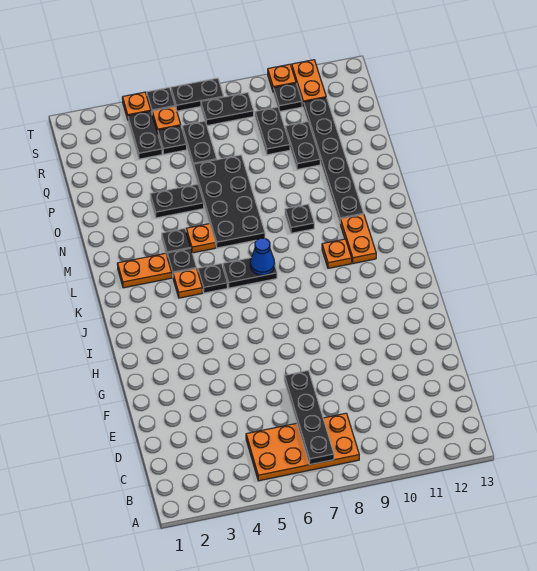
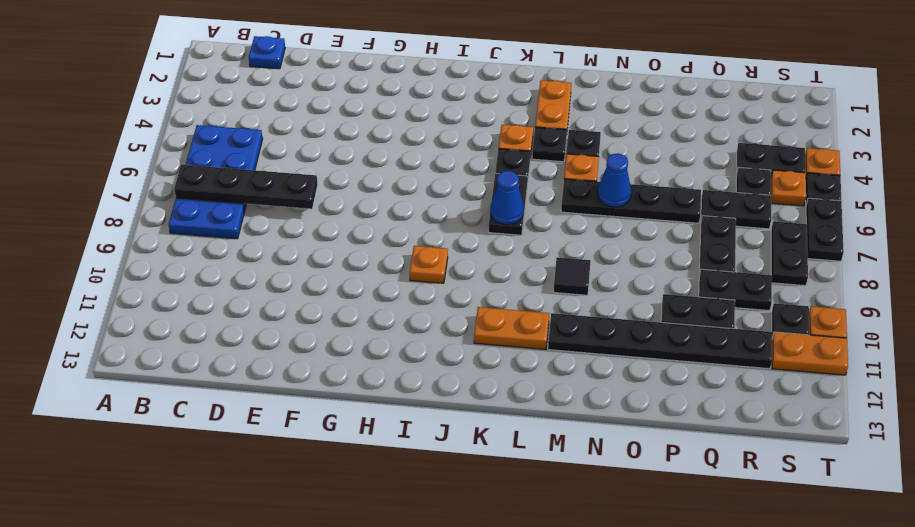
orange plate B5:C8 level 1 -> blue plate B5:C8 level 1
none -> blue plate C1 level 1
orange plate K10 level 1 -> orange plate I9 level 1
black plate M6:P7 level 1 -> black plate M6:P6 level 1
black plate M9 level 1 -> black tile M9 level 1
none -> blue cone N6 level 2
black plate O4:O5 level 1 -> black plate Q7:Q8 level 1

